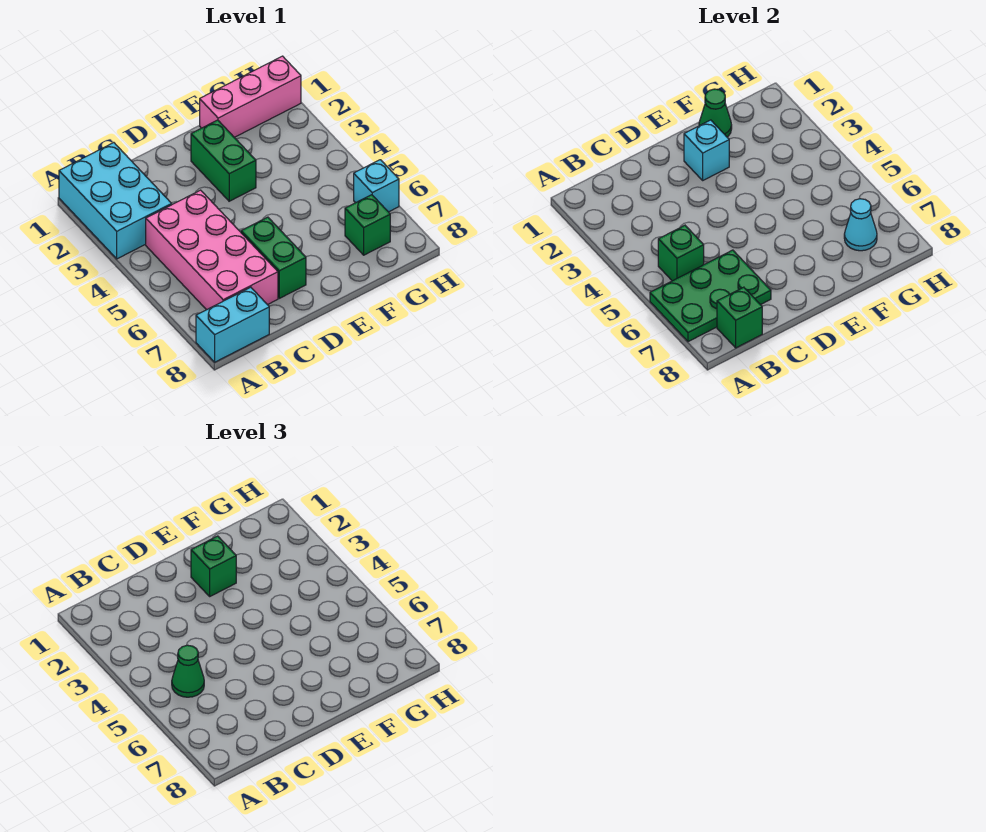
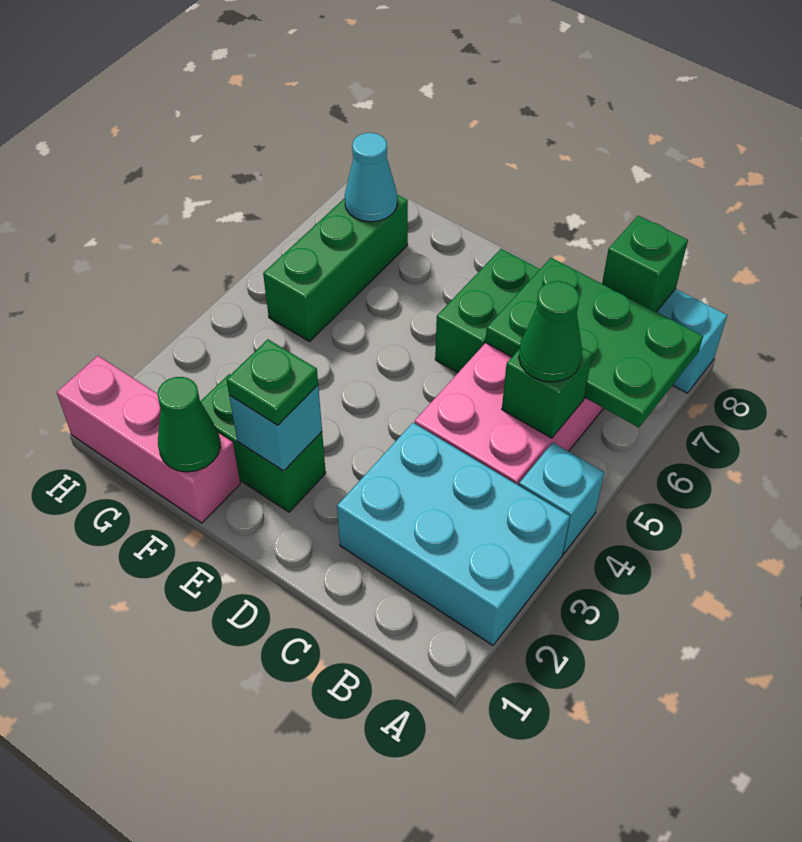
cyan brick A1:B3 level 1 -> cyan brick A2:C3 level 1
green brick E2:E3 level 1 -> green brick E2:F2 level 1
green brick E2 level 3 -> green plate E2 level 3
green brick G7 level 1 -> green brick G5:G7 level 1
cyan brick H6 level 1 -> cyan brick A4 level 1

